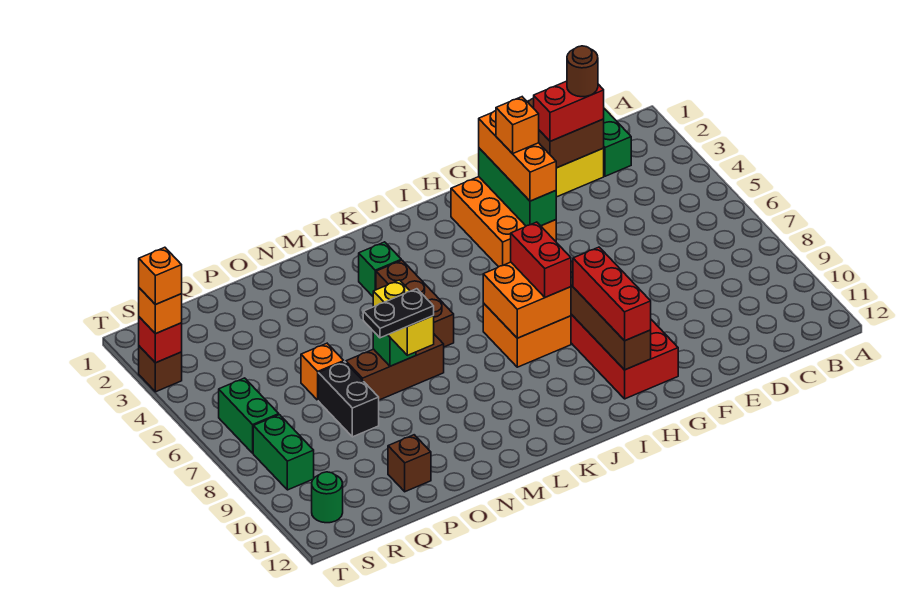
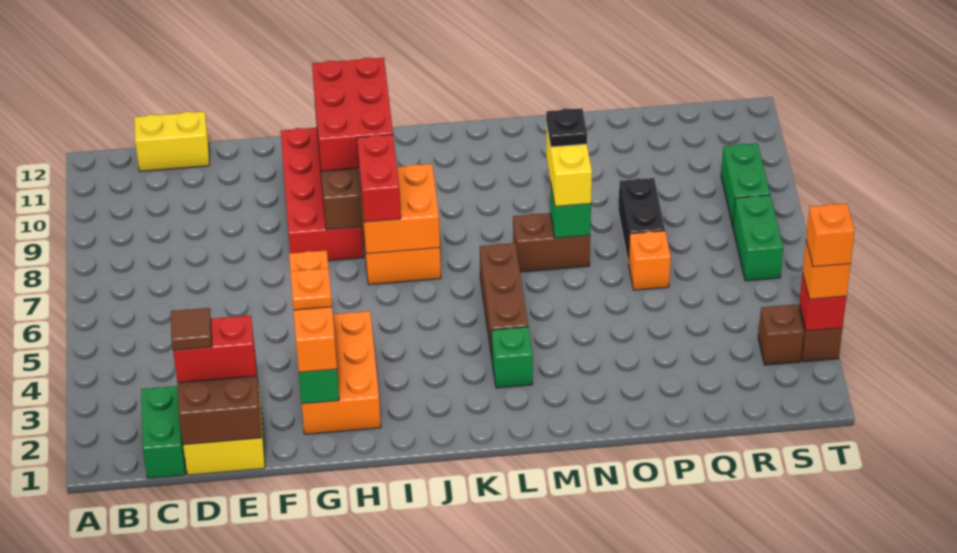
none -> yellow brick C12:D12 level 1
brown round brick D2 level 4 -> brown tile D2 level 4
orange brick G3 level 4 -> orange plate G3 level 4
red brick H9:H11 level 3 -> red brick H9:I11 level 3
brown brick M7:O7 level 1 -> brown brick M7:N7 level 1
black plate N8:O8 level 4 -> black plate N8 level 4
brown brick P11 level 1 -> brown brick S3 level 1
green round brick S11 level 1 -> none

